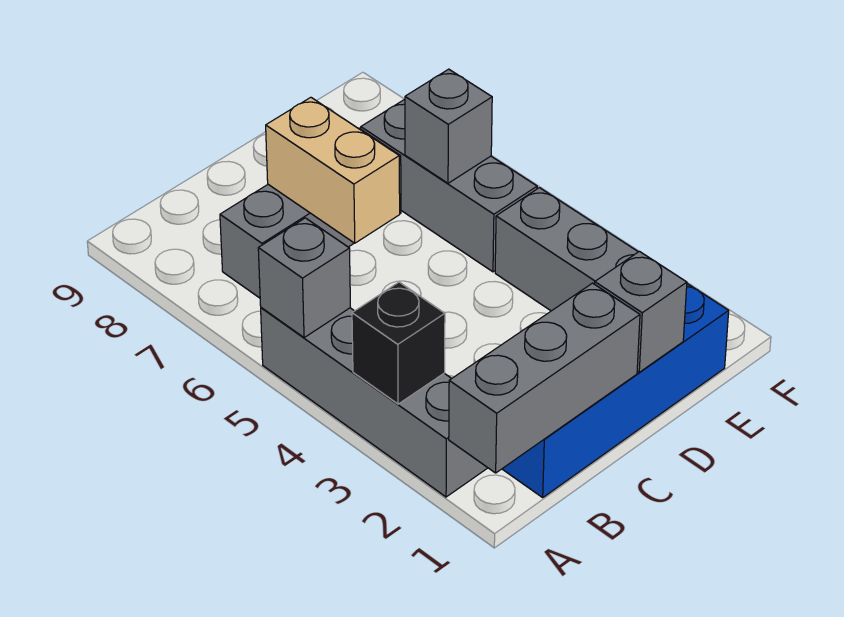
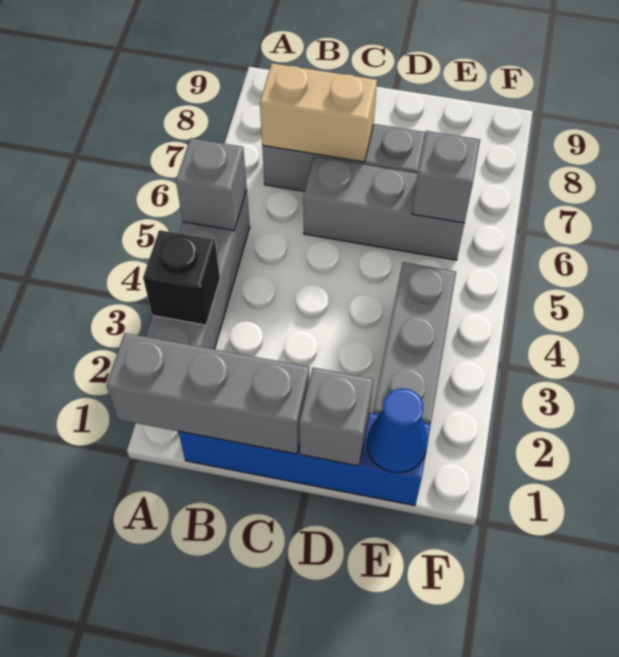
tan brick C6:C7 level 2 -> tan brick B7:C7 level 2
none -> blue cone E1 level 2
grey brick E5:E7 level 1 -> grey brick C6:E6 level 1

